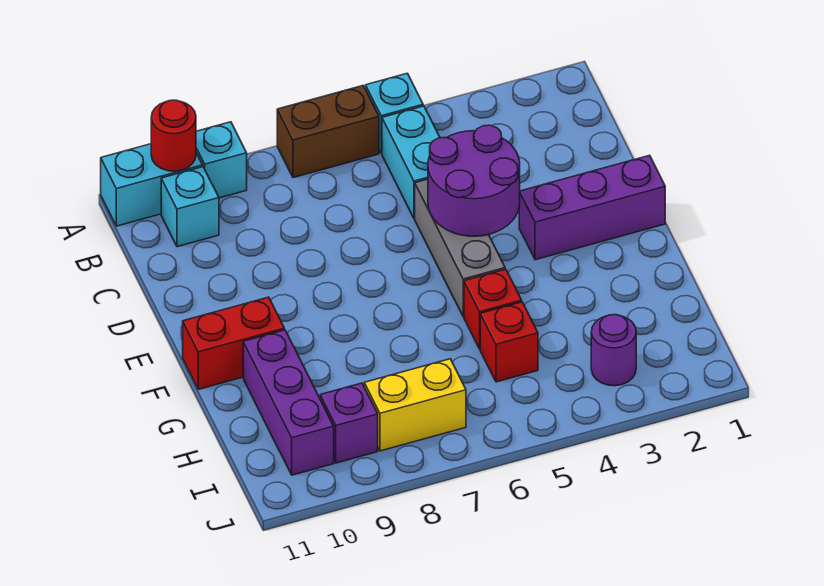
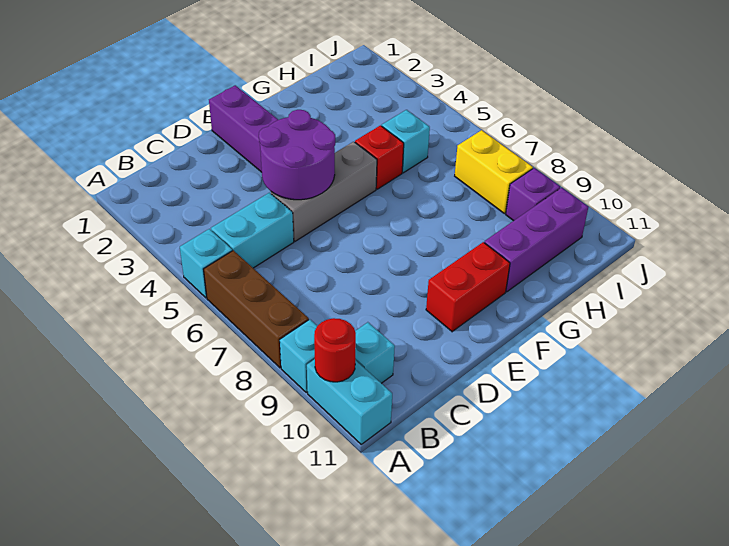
brown brick A6:A7 level 1 -> brown brick A6:A8 level 1
red brick F10:F11 level 1 -> red brick E10:F10 level 1
red brick H5 level 1 -> cyan brick H5 level 1
purple round brick I3 level 1 -> none

